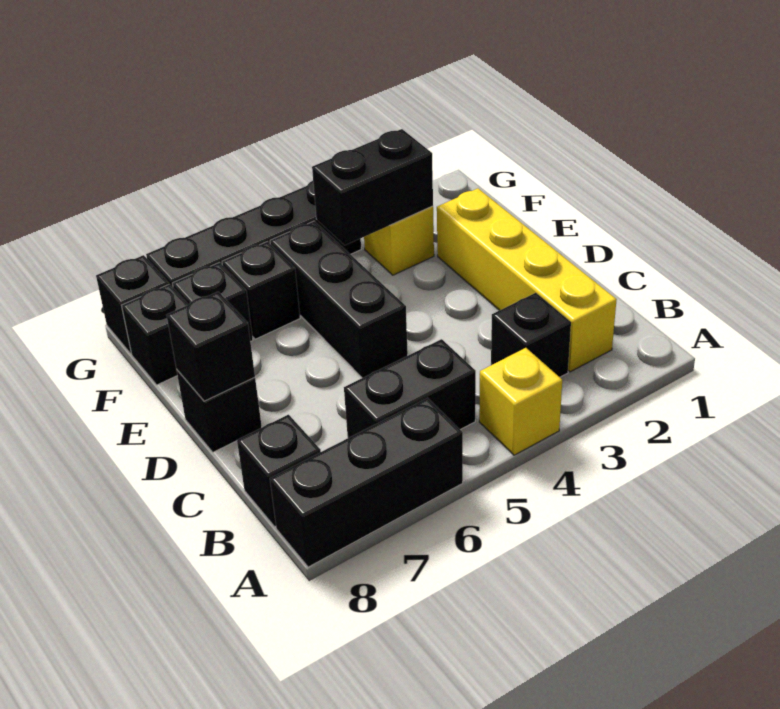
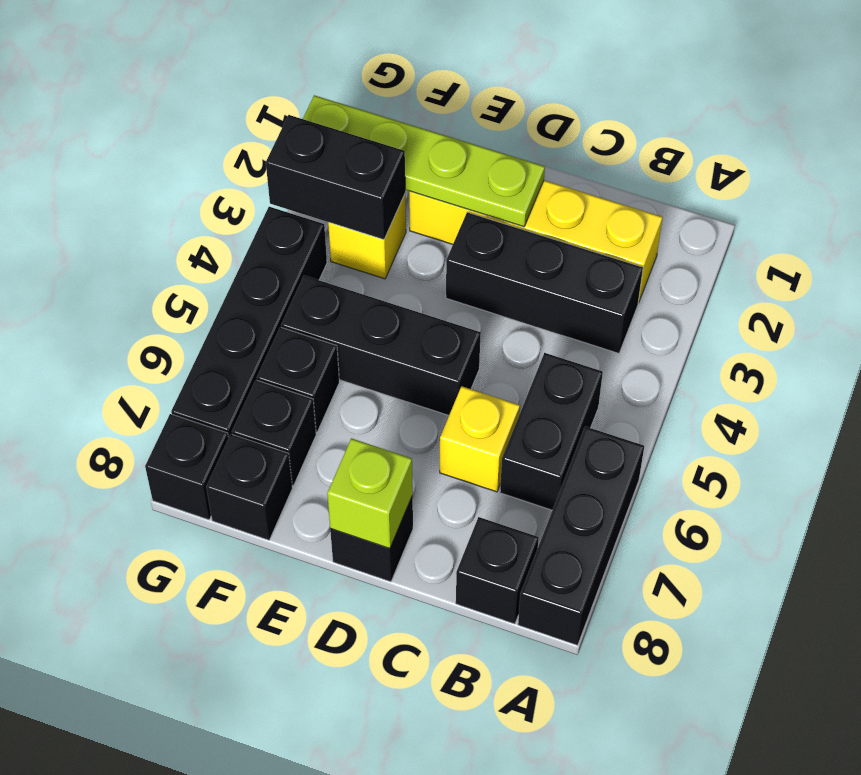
yellow brick A4 level 1 -> yellow brick C6 level 1
black brick B3 level 1 -> black brick B3:D3 level 1
none -> lime plate D2:G2 level 2
black brick D8 level 2 -> lime brick D8 level 2
black brick F3:F4 level 2 -> black brick F3:G3 level 2

